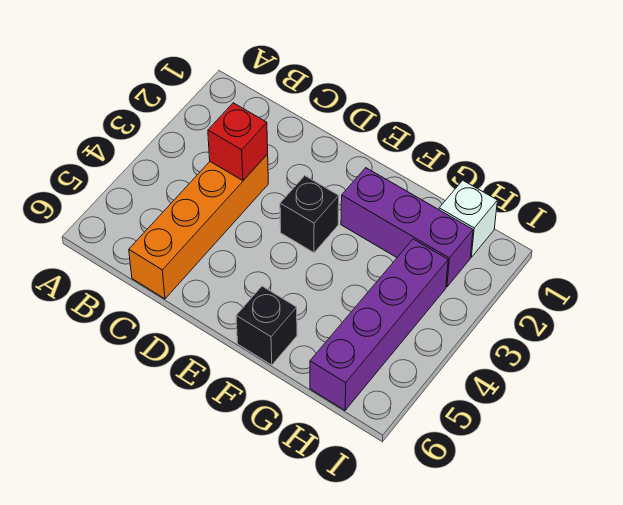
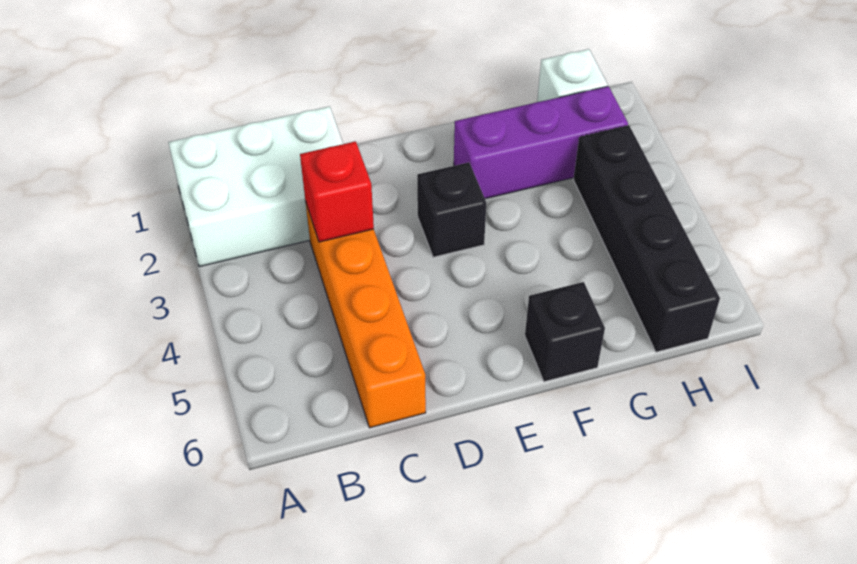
none -> white brick A1:C2 level 1
purple brick H3:H6 level 1 -> black brick H3:H6 level 1

